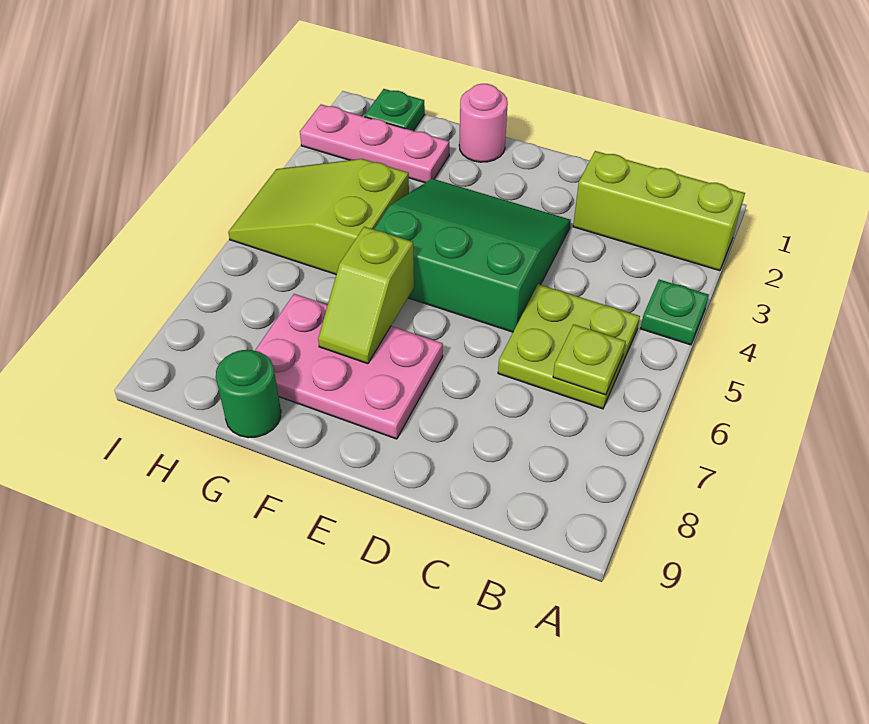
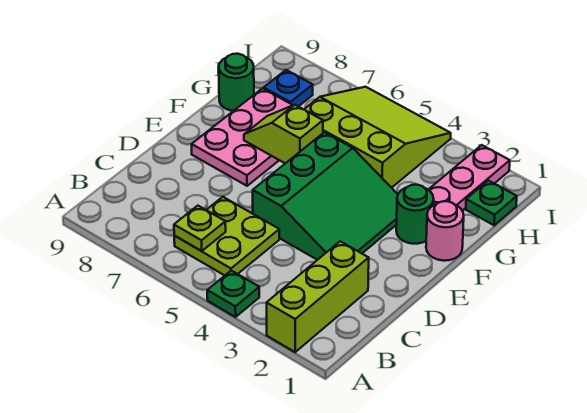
none -> green round brick F2 level 1
lime slope G4:I5 level 1 top G -> lime slope G4:I6 level 1 top G
none -> blue plate H8 level 1

